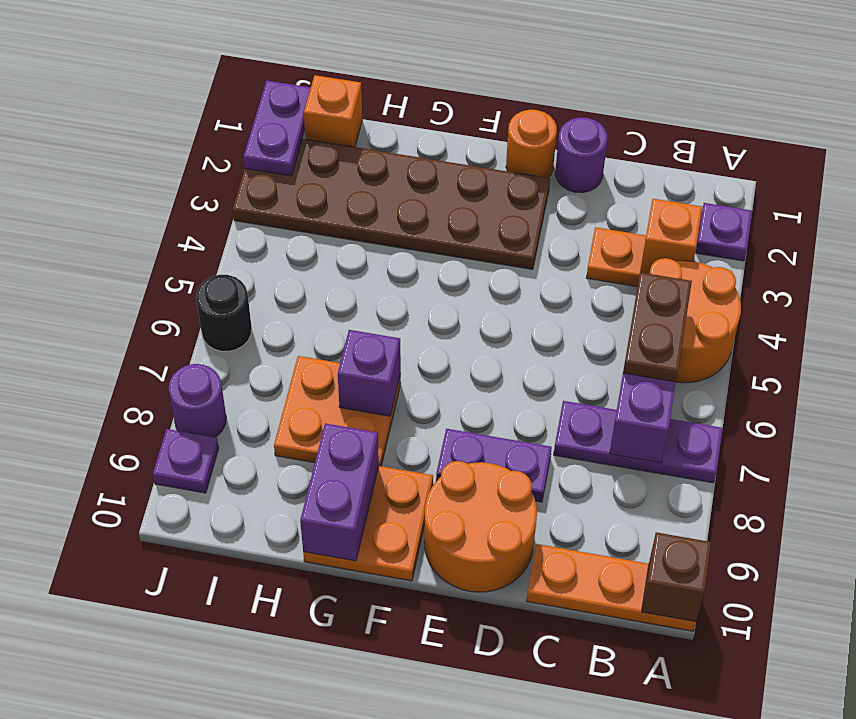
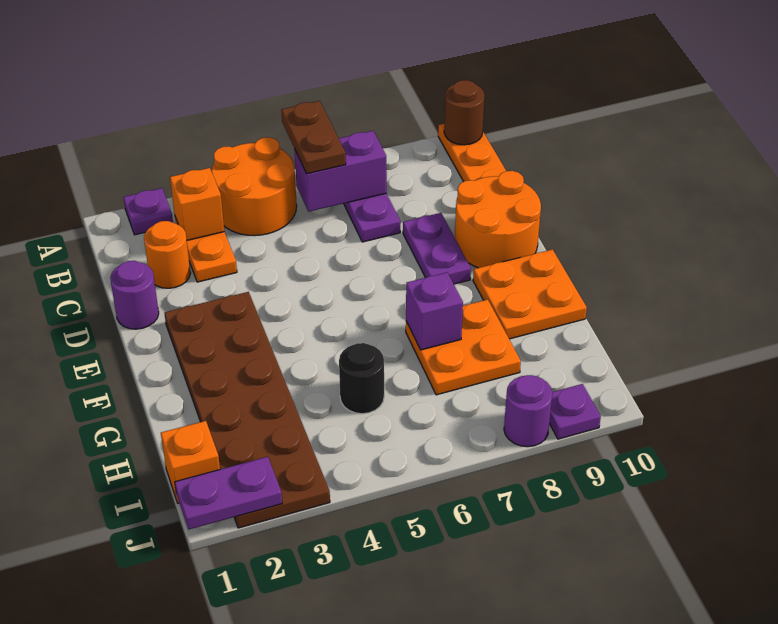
brown brick A10 level 2 -> brown round brick A10 level 2
brown plate B5:B6 level 3 -> brown plate A6:B6 level 3
orange round brick E1 level 1 -> orange round brick C2 level 1
purple brick G9:G10 level 2 -> none
black round brick J6 level 1 -> black round brick H5 level 1

